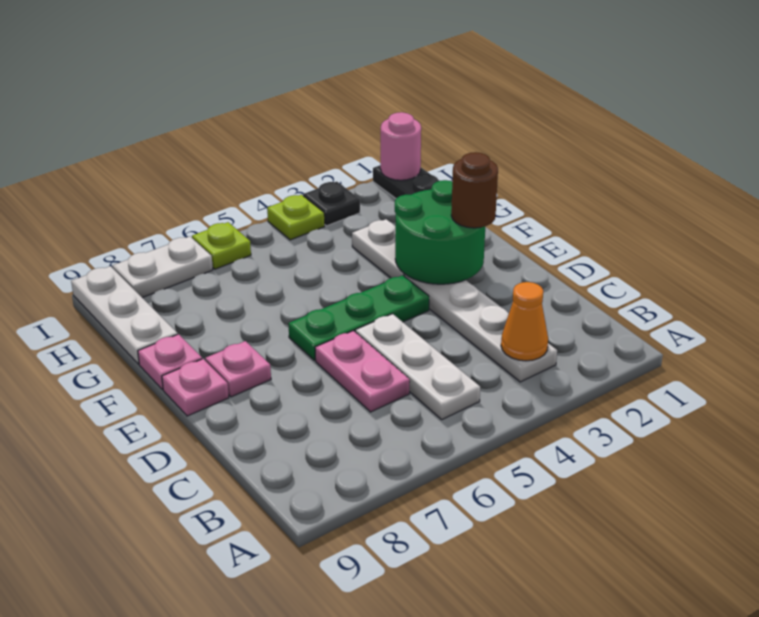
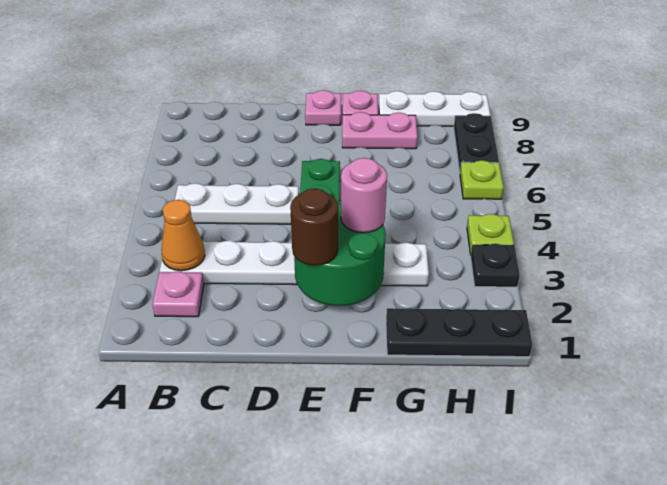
pink plate C6:D6 level 1 -> pink plate F8:G8 level 1
pink plate E8 level 1 -> pink plate B2 level 1
pink round brick I1 level 2 -> pink round brick F3 level 3
white plate I7:I8 level 1 -> black plate I7:I8 level 1

